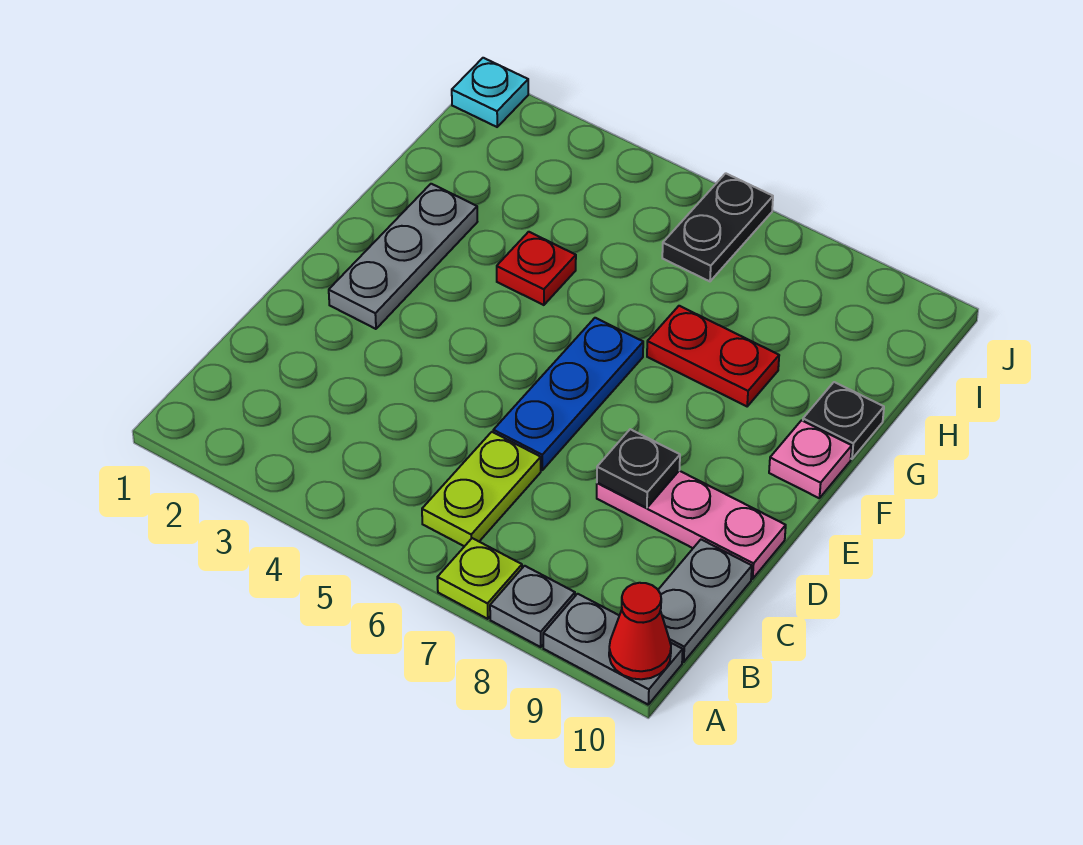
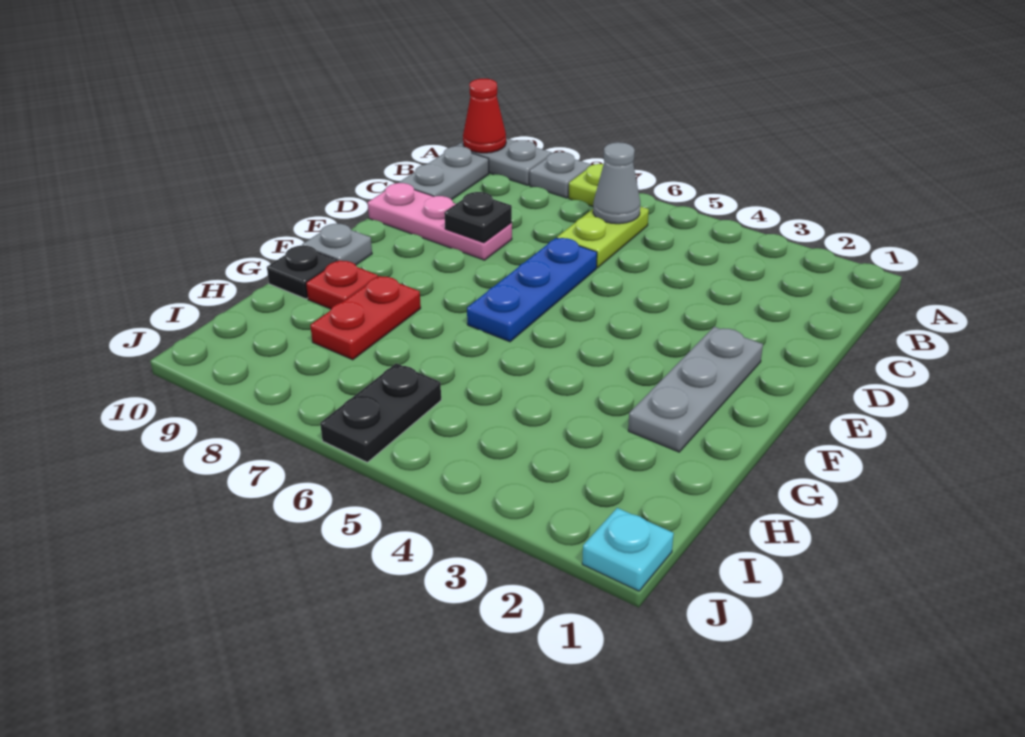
none -> grey cone B6 level 2
pink plate F10 level 1 -> grey plate F10 level 1
red plate G4 level 1 -> red plate G9 level 1
red plate G7:G8 level 1 -> red plate G8:H8 level 1

